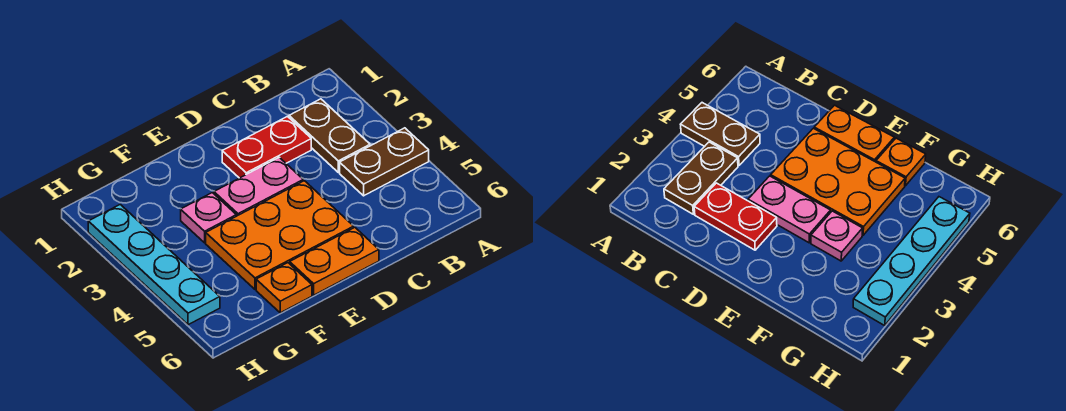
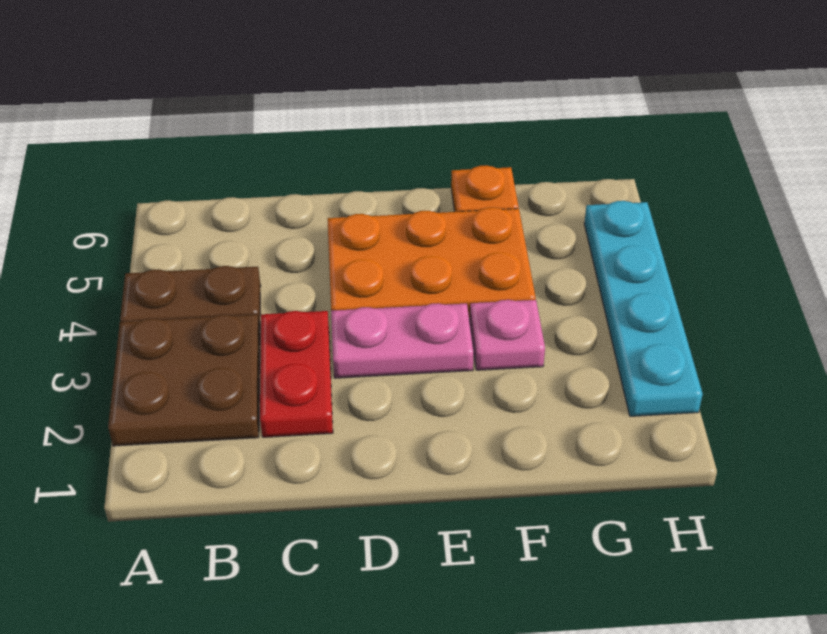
brown plate B2:B3 level 1 -> brown plate A2:B3 level 1
red plate C2:D2 level 1 -> red plate C2:C3 level 1
orange plate D6:E6 level 1 -> none

